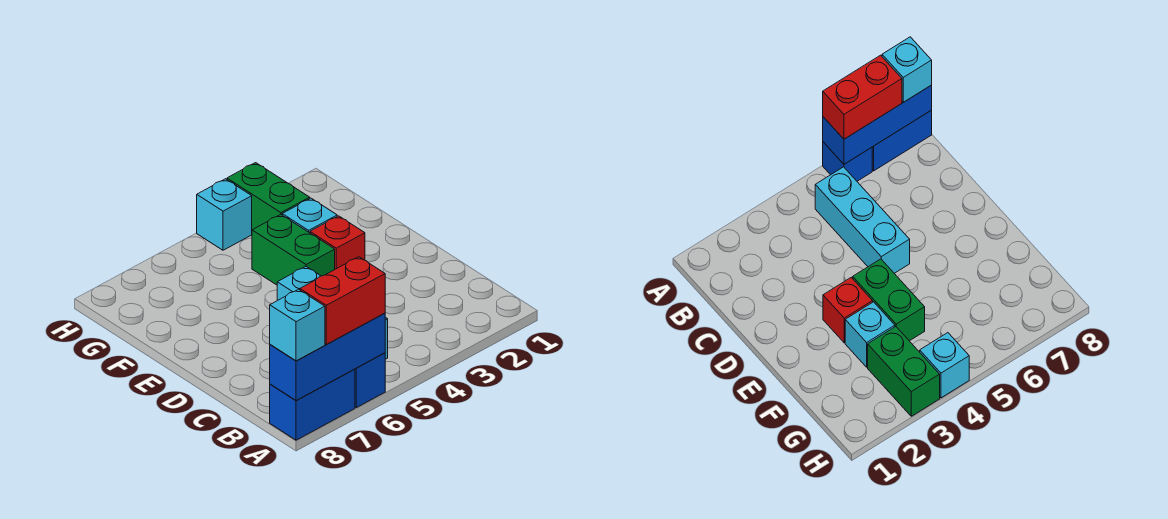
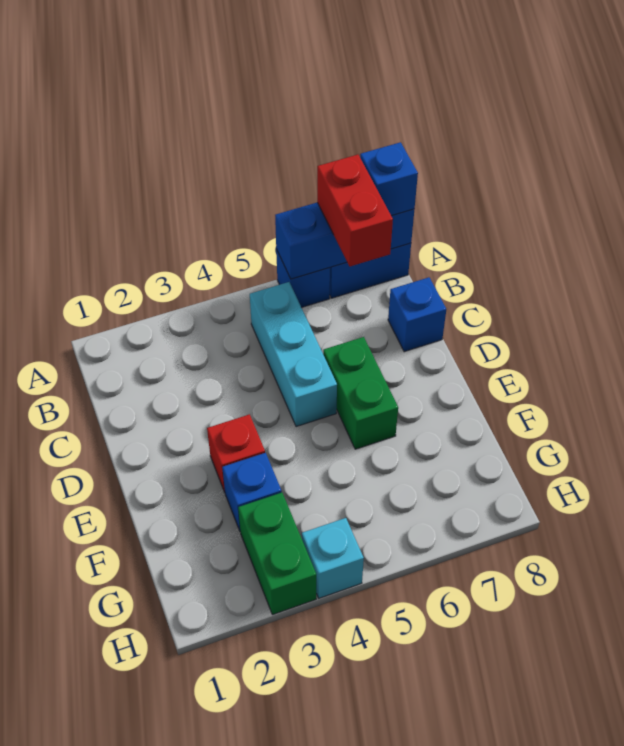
red brick A6:A7 level 3 -> red brick A7:B7 level 3
cyan brick A8 level 3 -> blue brick A8 level 3
none -> blue brick C8 level 1
green brick E4:F4 level 1 -> green brick D6:E6 level 1
cyan brick F3 level 1 -> blue brick F3 level 1

